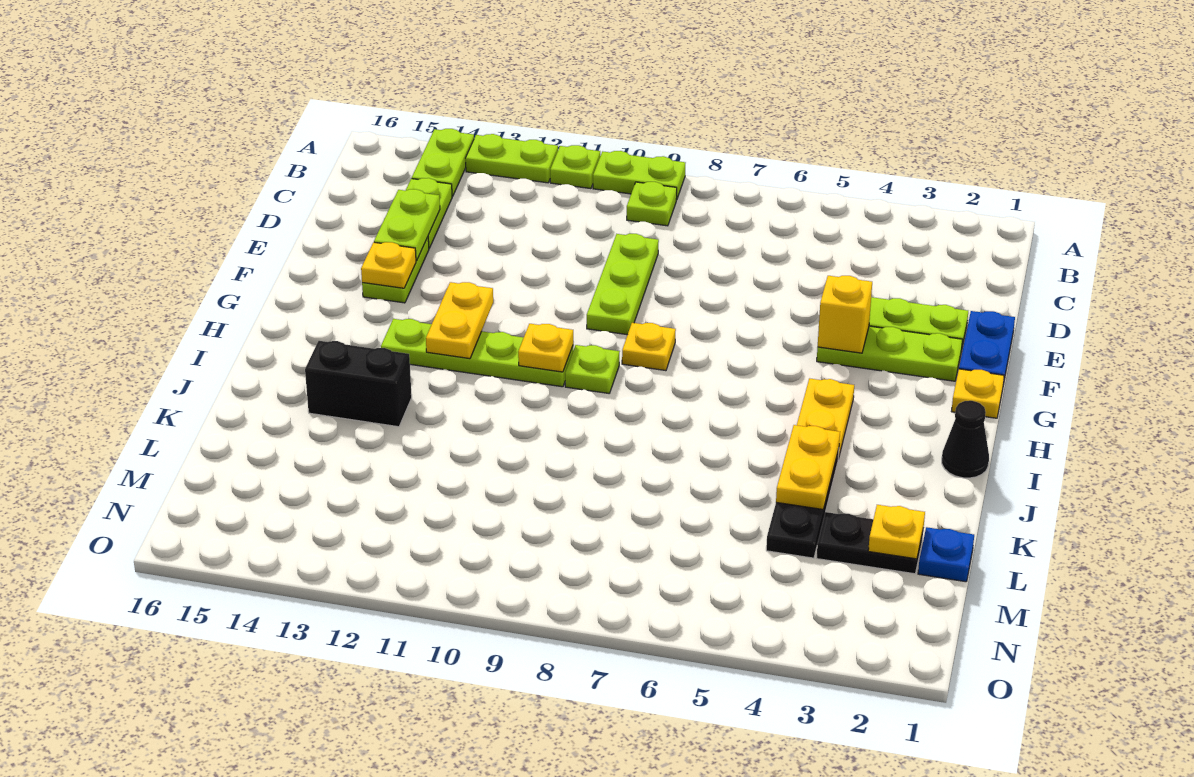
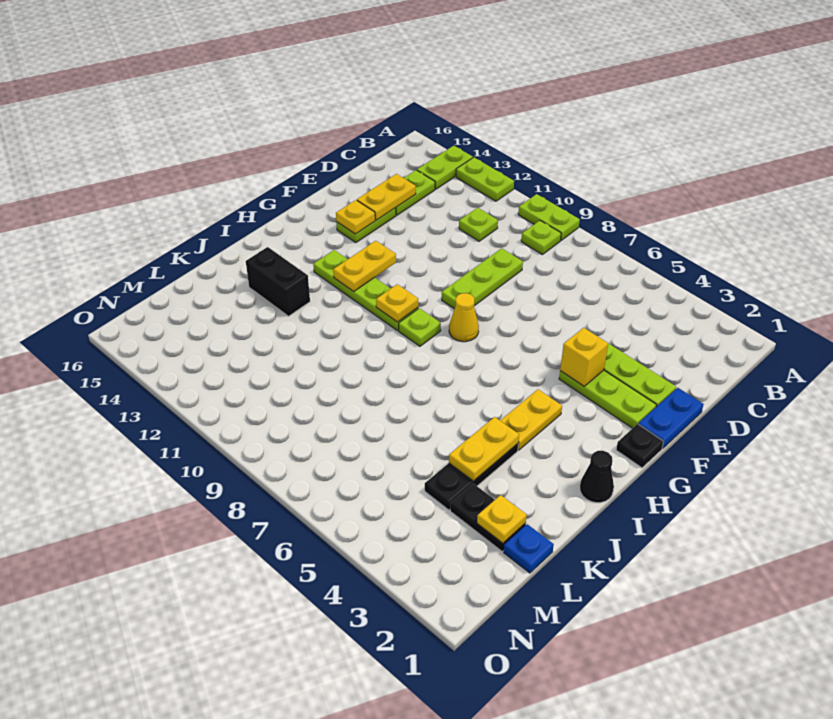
lime plate A11 level 1 -> lime plate C11 level 1
lime plate D14:E14 level 2 -> yellow plate D14:E14 level 2
yellow plate G1 level 1 -> black plate G1 level 1
yellow plate G8 level 1 -> yellow cone G8 level 1

